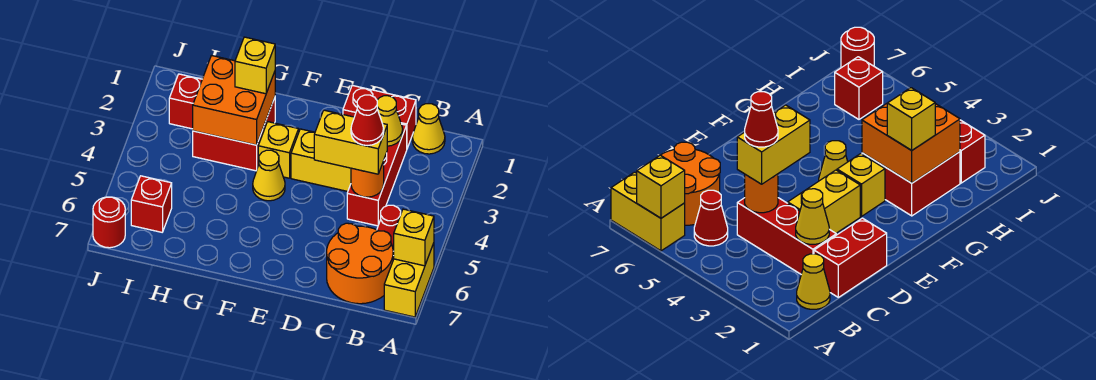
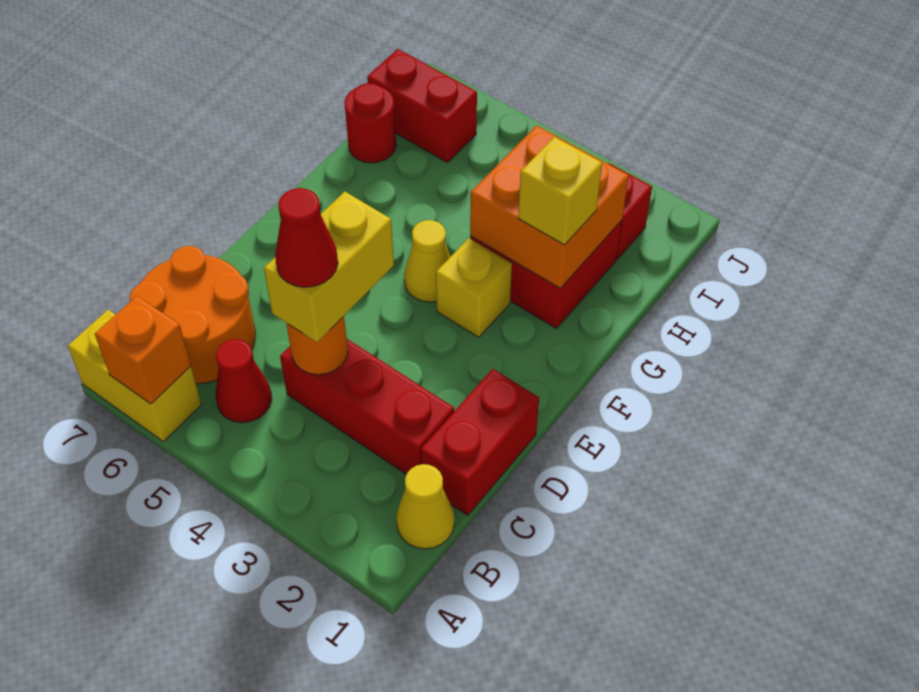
yellow brick A6 level 2 -> orange brick A6 level 2
yellow cone C2 level 2 -> none
yellow brick D3:E3 level 1 -> none
red brick I6 level 1 -> red brick I6:I7 level 1
red round brick J7 level 1 -> red round brick H7 level 1

